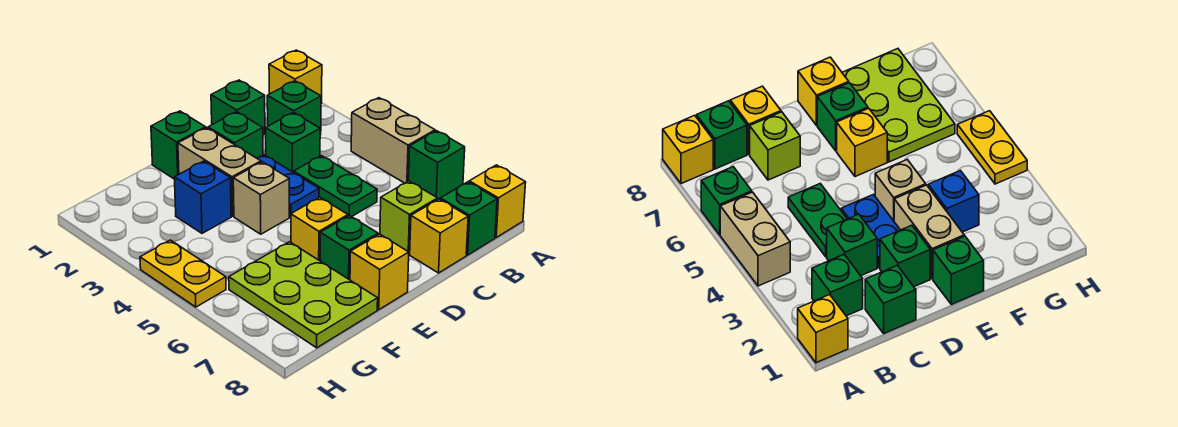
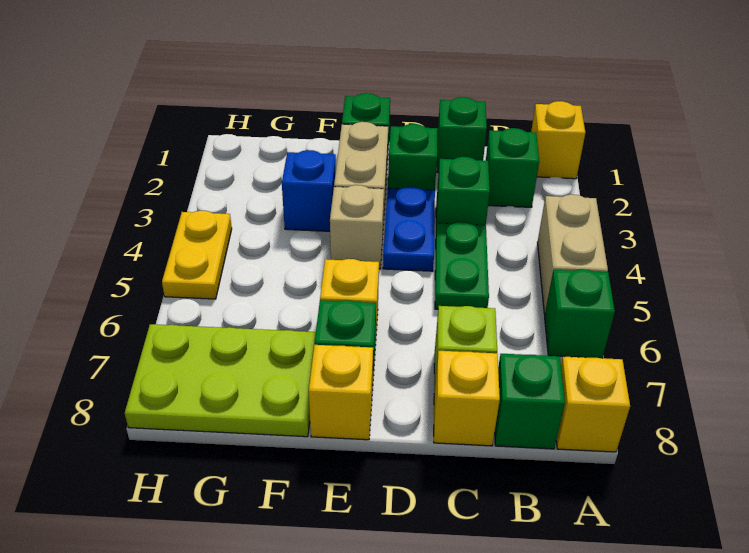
lime plate F6:G8 level 1 -> lime plate F7:H8 level 1

